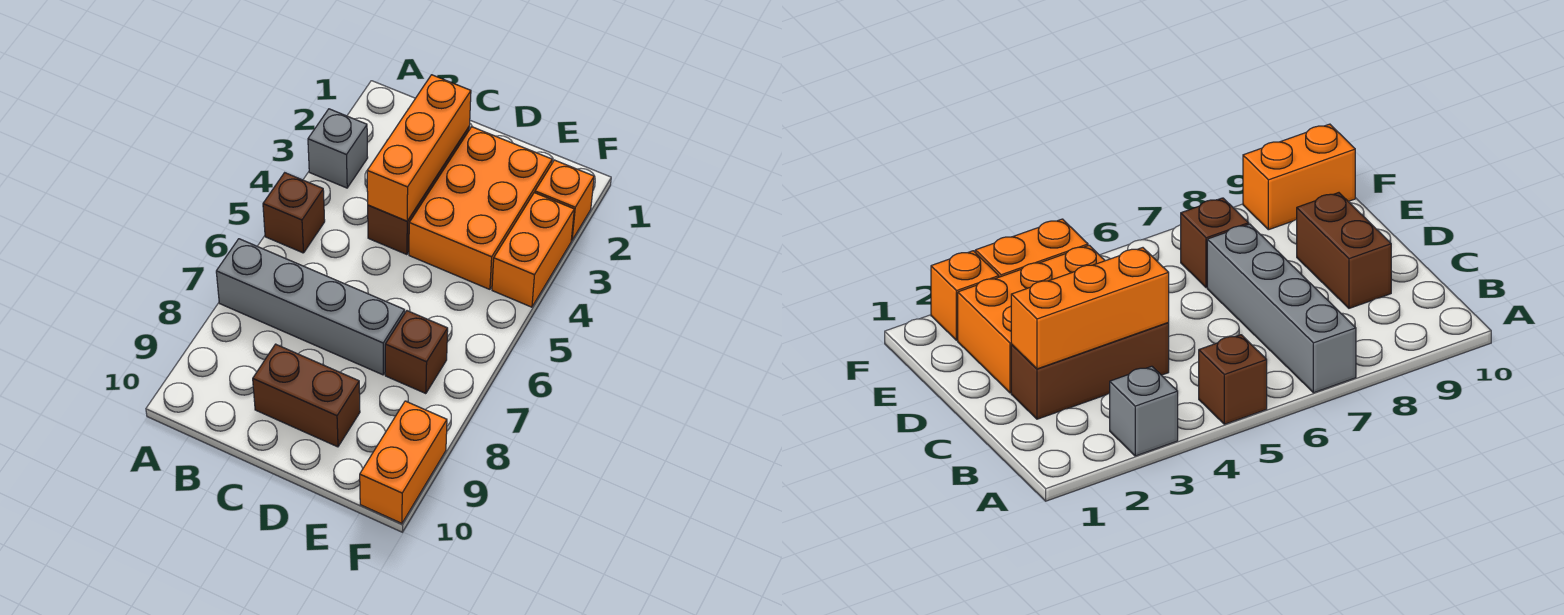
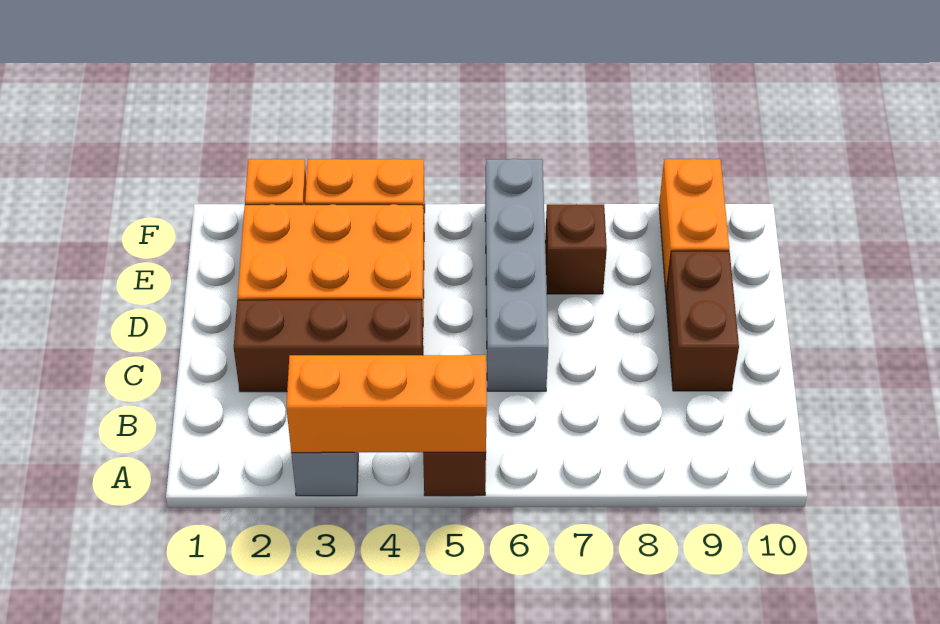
grey brick A7:D7 level 1 -> grey brick C6:F6 level 1
orange brick C2:C4 level 2 -> orange brick A3:A5 level 2
orange brick F9:F10 level 1 -> orange brick E9:F9 level 1

